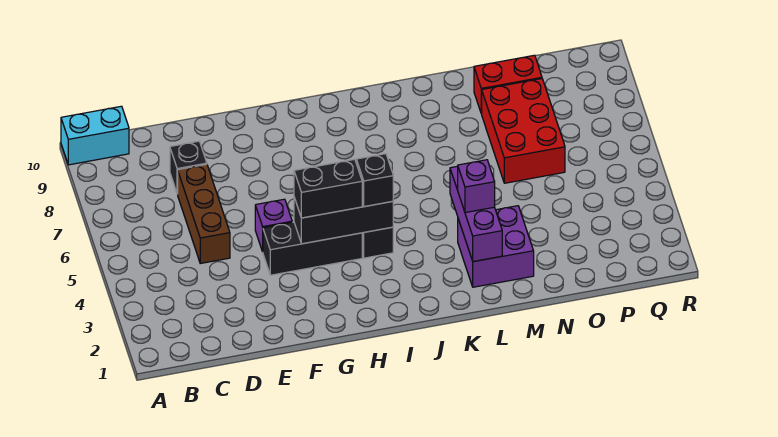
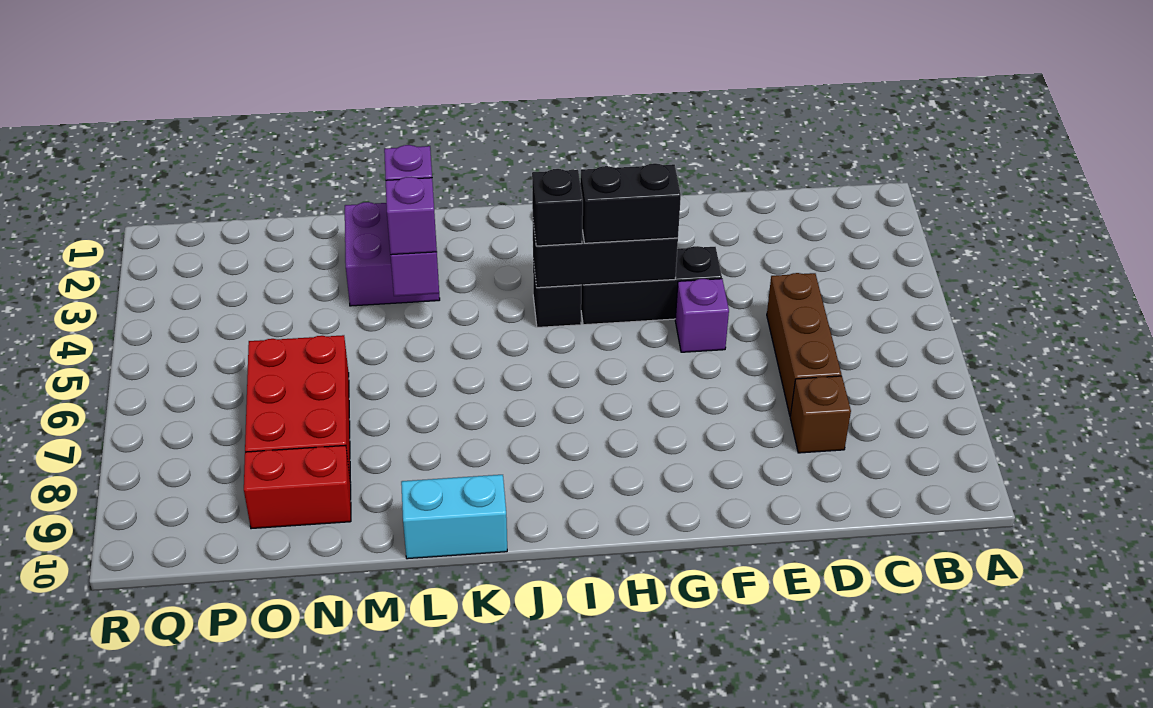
cyan brick A10:B10 level 1 -> cyan brick K10:L10 level 1
black brick D8 level 1 -> brown brick D8 level 1
none -> purple brick L4 level 3

